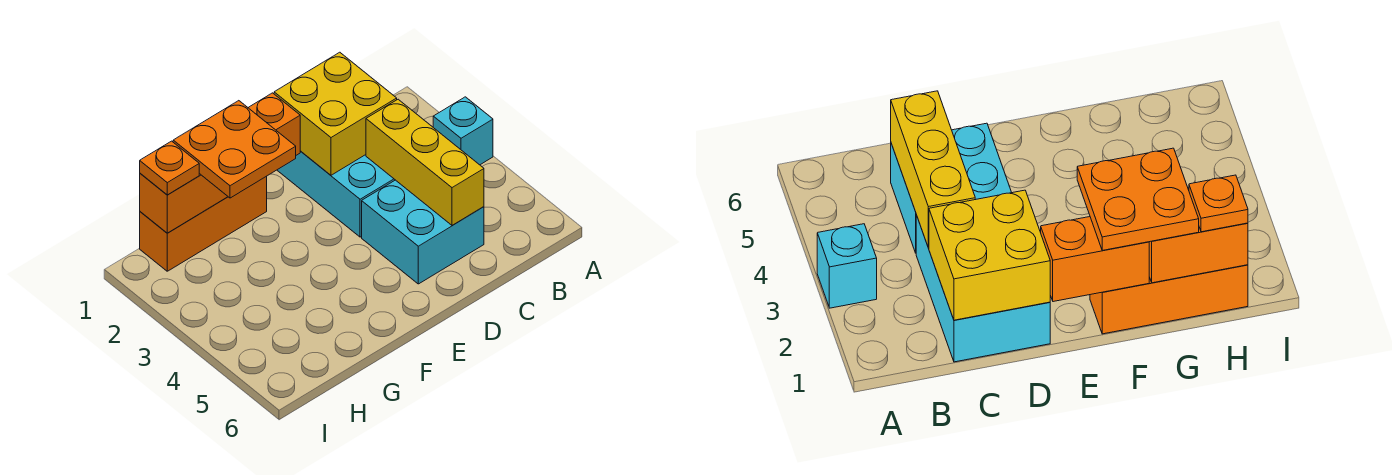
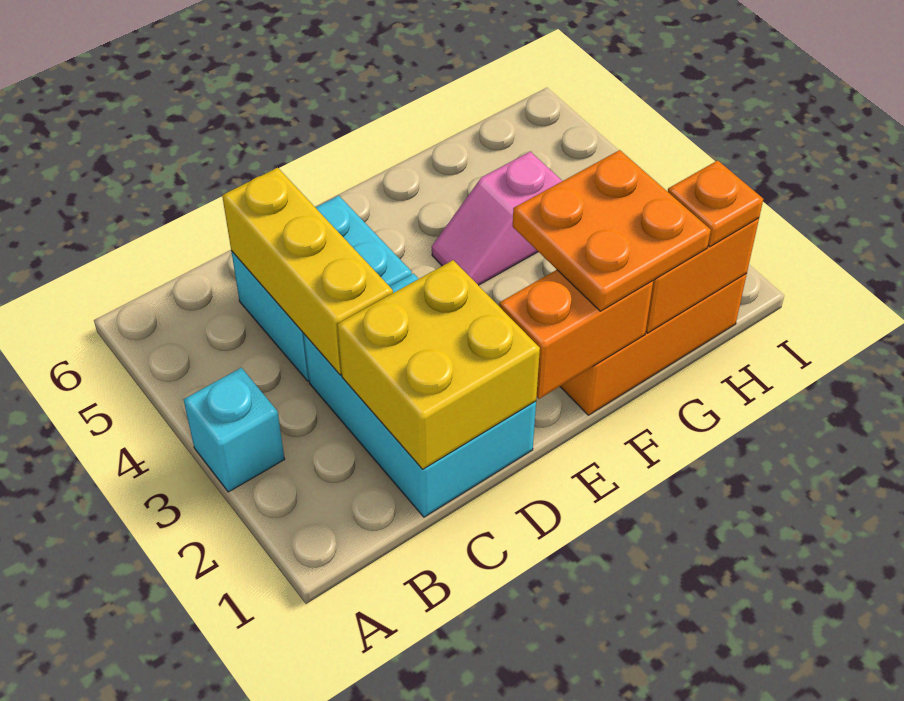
none -> pink slope F4:G4 level 1 top G

